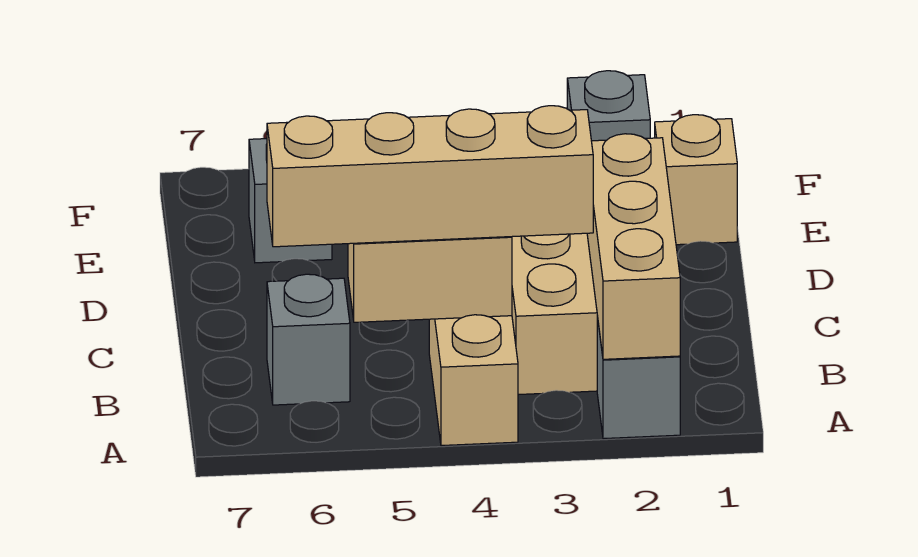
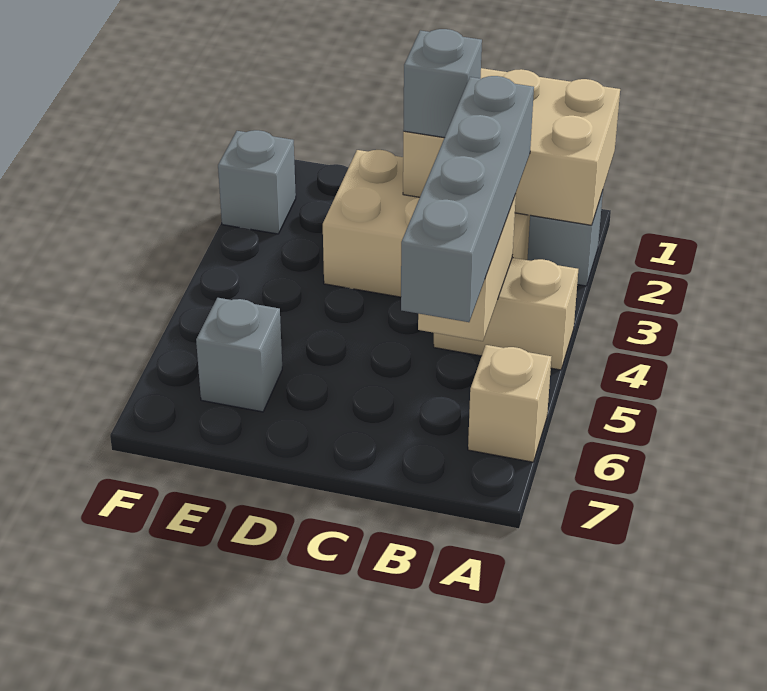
tan brick A2:C2 level 2 -> tan brick A1:C2 level 2
tan brick B3:B6 level 3 -> grey brick B3:B6 level 3
grey brick B6 level 1 -> grey brick C2 level 3
tan brick E1 level 1 -> tan brick A6 level 1

